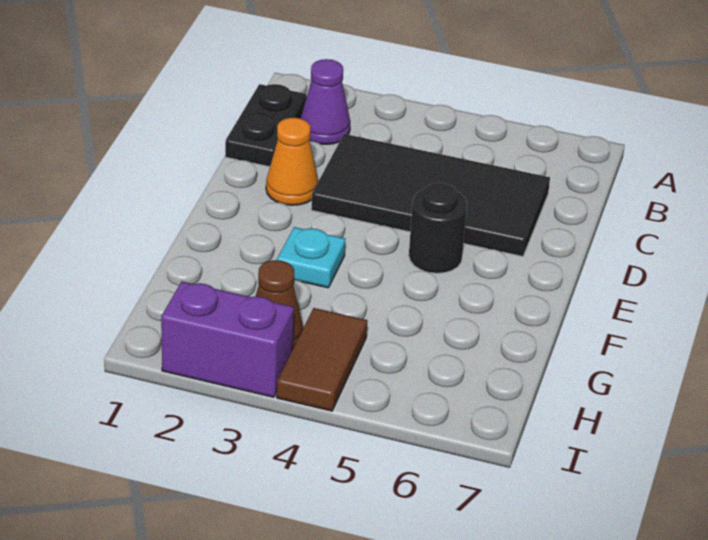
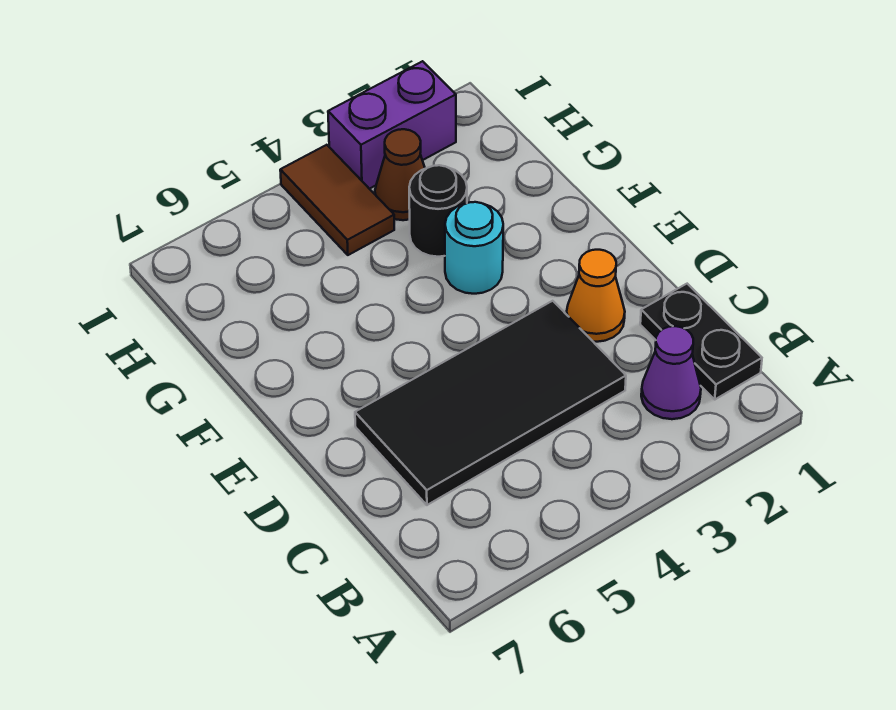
black round brick E5 level 1 -> black round brick G3 level 1
cyan plate F3 level 1 -> cyan round brick F3 level 1

